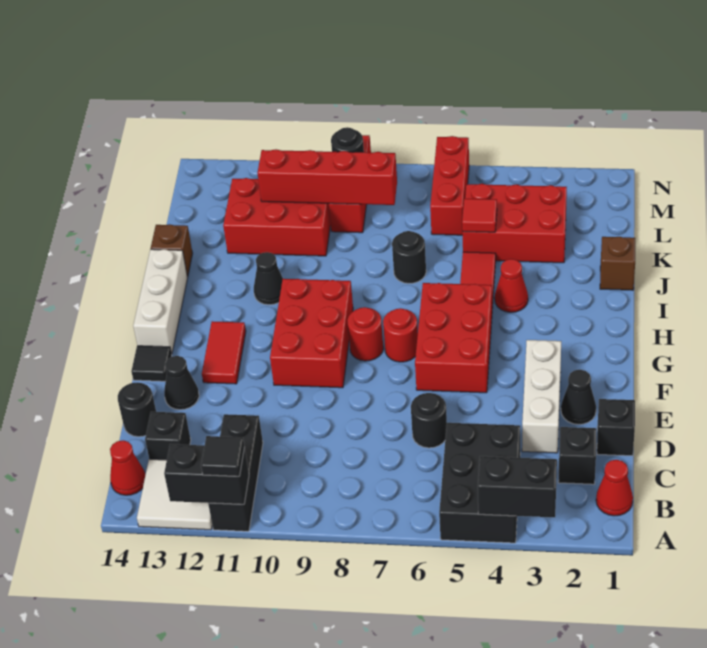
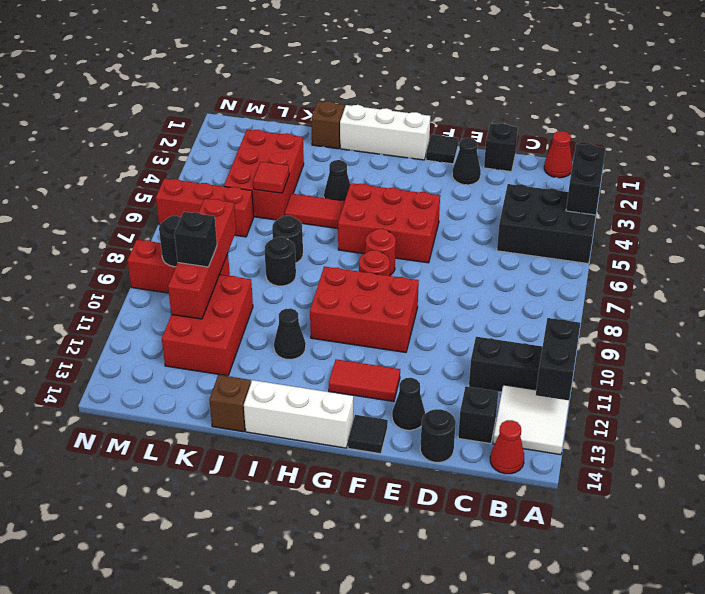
black tile A11 level 3 -> black tile F1 level 1
black brick C2 level 1 -> black brick L10 level 3
white brick D3:F3 level 1 -> white brick G1:I1 level 1
black round brick D6 level 1 -> black round brick J8 level 1
red cone I4 level 1 -> black cone I4 level 1

